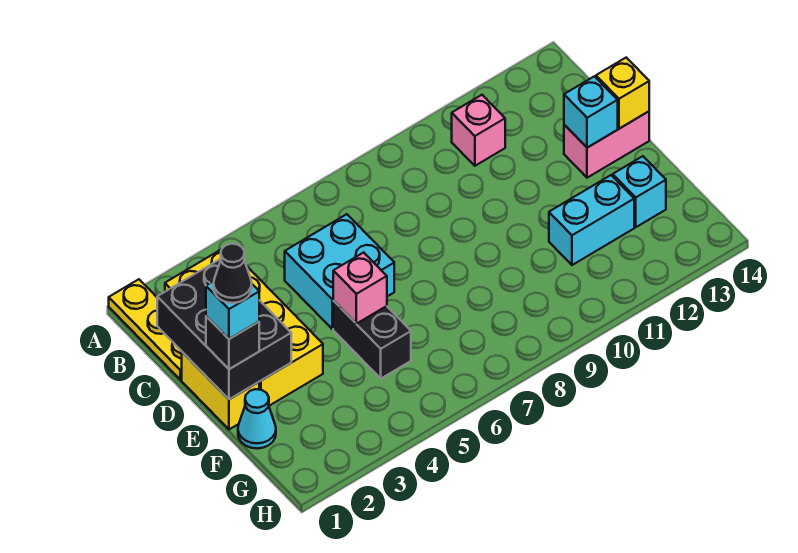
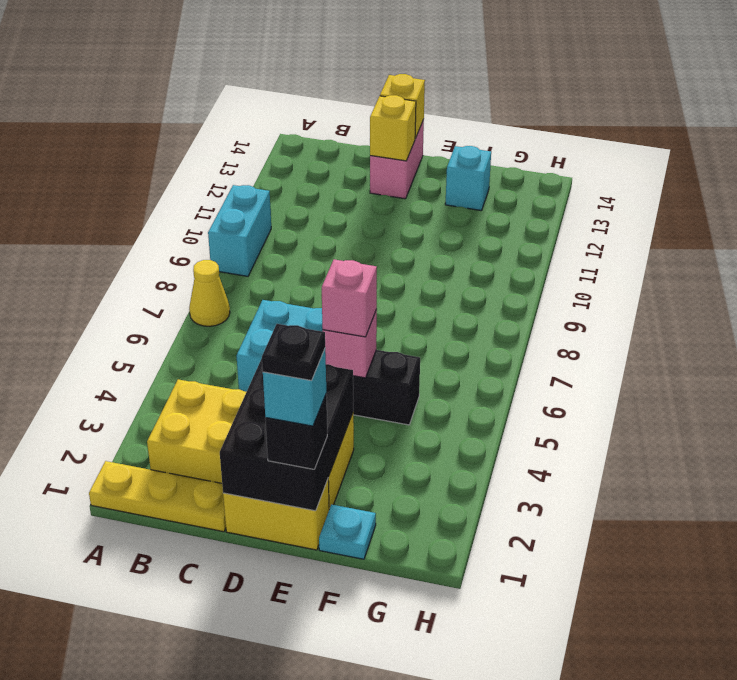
none -> yellow cone A7 level 1
pink brick B11 level 1 -> pink brick E5 level 3
black brick C1:E2 level 2 -> black brick D1:E3 level 2
cyan brick D13 level 2 -> yellow brick D13 level 2
black cone E1 level 5 -> black plate E1 level 5
cyan cone F1 level 1 -> cyan plate F1 level 1
cyan brick F11:F12 level 1 -> cyan brick A9:A10 level 1

